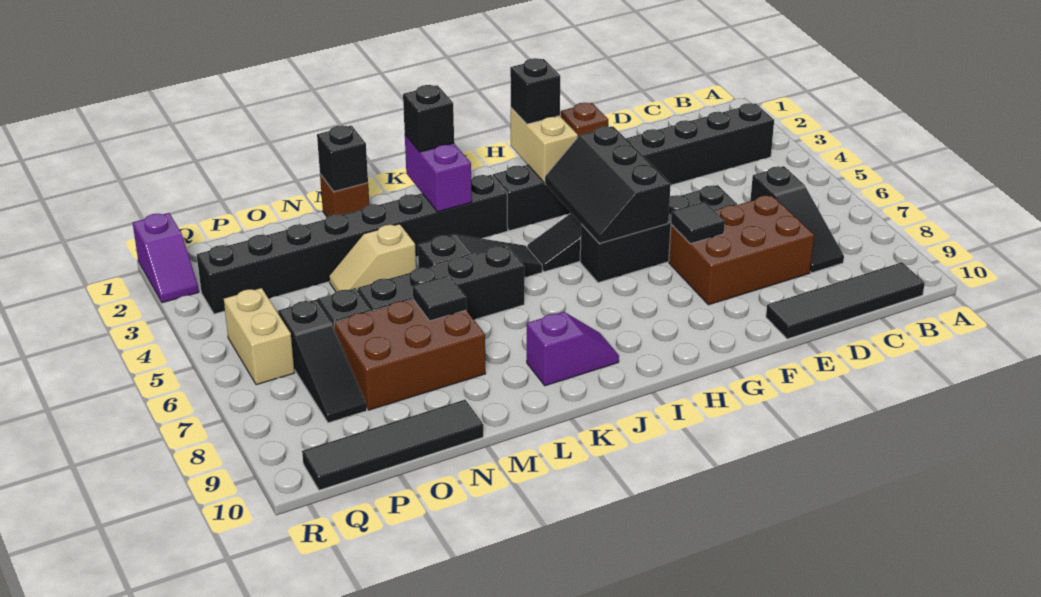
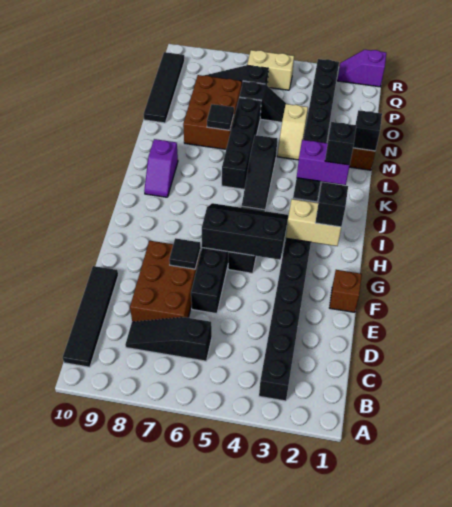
tan slope M4:N4 level 1 top M -> tan slope M4:N4 level 1 top N

